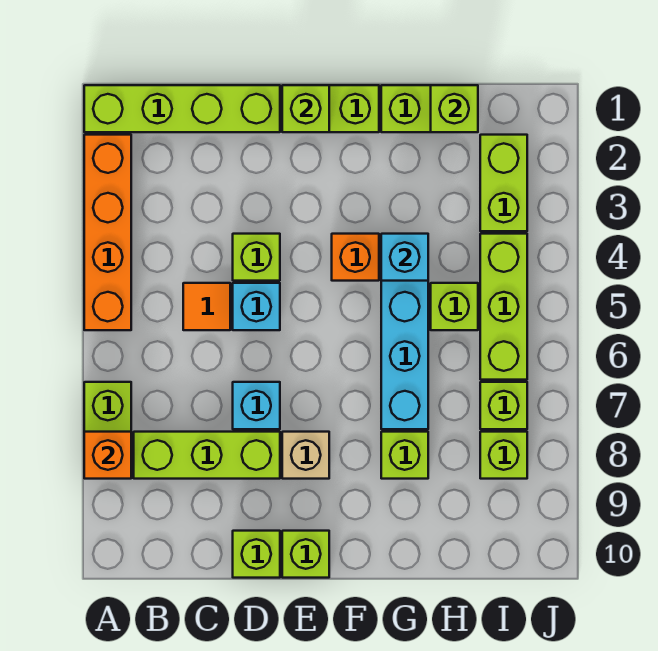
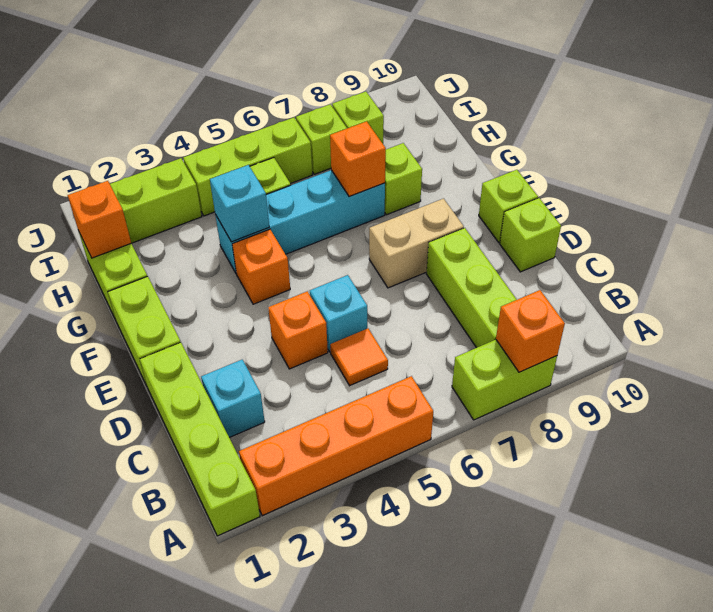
lime brick D4 level 1 -> orange brick D4 level 1
cyan brick D7 level 1 -> cyan brick C2 level 1
lime brick E1 level 2 -> none
tan brick E8 level 1 -> tan brick E7:E8 level 1
none -> orange brick G7 level 2
lime brick H1 level 2 -> orange brick H1 level 2

